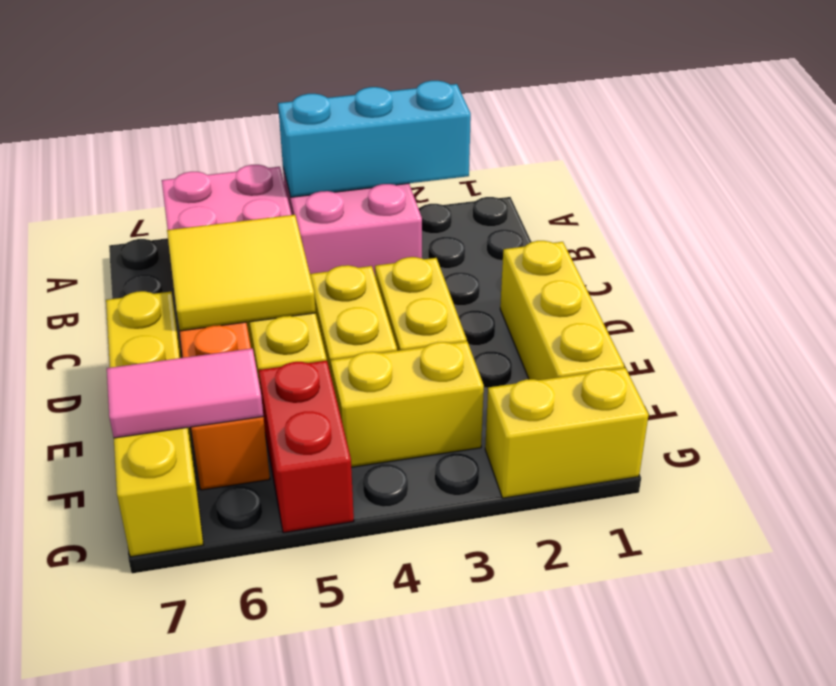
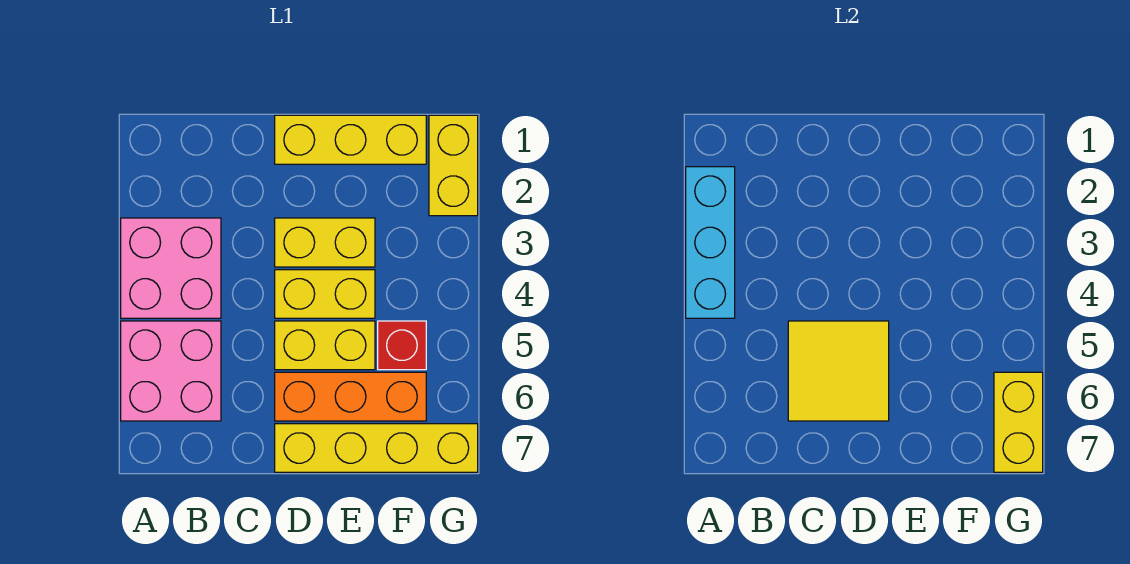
yellow brick F3:F4 level 1 -> yellow brick G6:G7 level 2
red brick F5:G5 level 1 -> red brick F5 level 1
pink tile F6:F7 level 2 -> none

